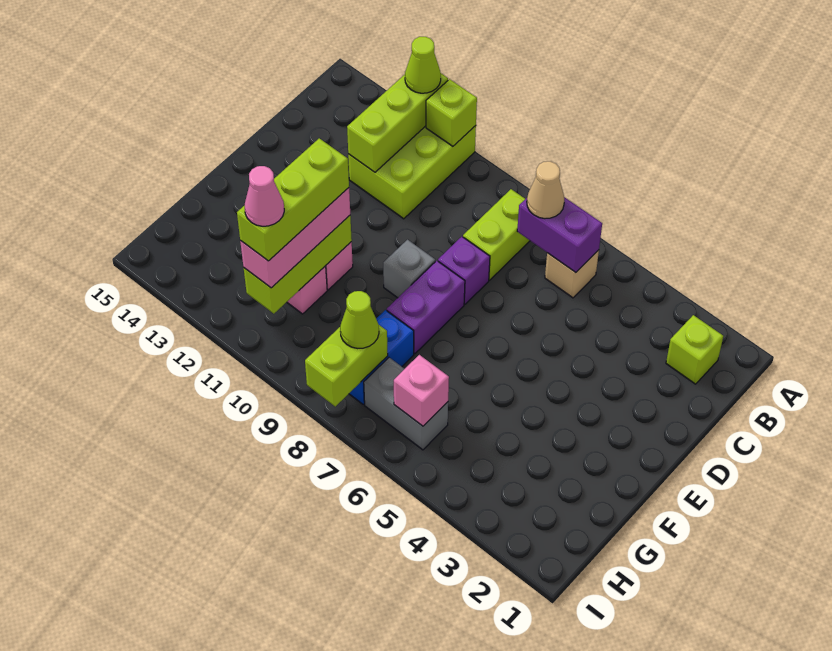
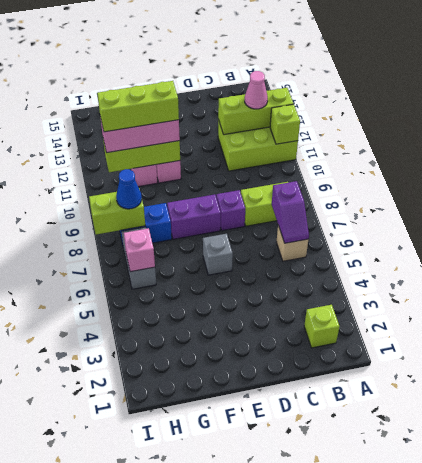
lime cone A12 level 3 -> none
purple brick B6:B7 level 2 -> purple slope B6:B7 level 2 top 7
tan cone B7 level 3 -> none
grey brick E9 level 1 -> grey brick E6 level 1
lime cone H8 level 3 -> blue cone H8 level 3
pink cone H11 level 5 -> pink cone B12 level 3

